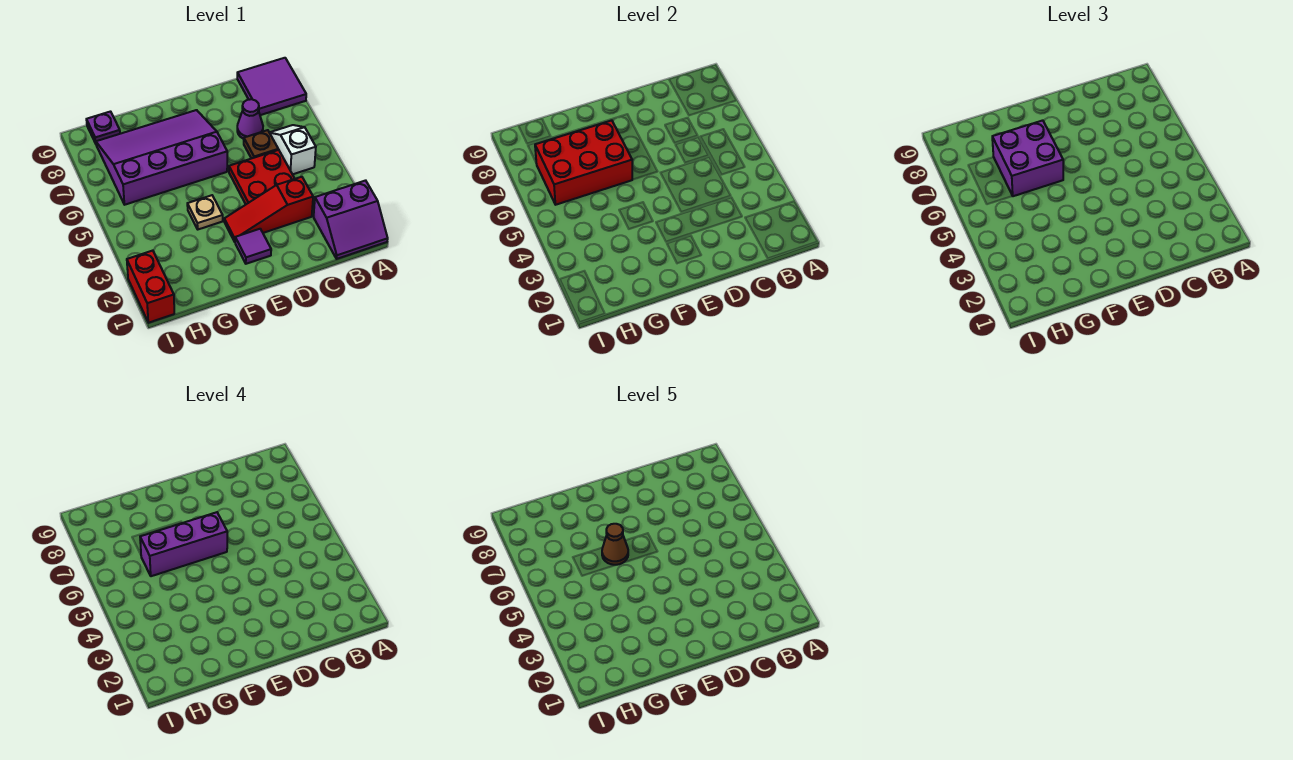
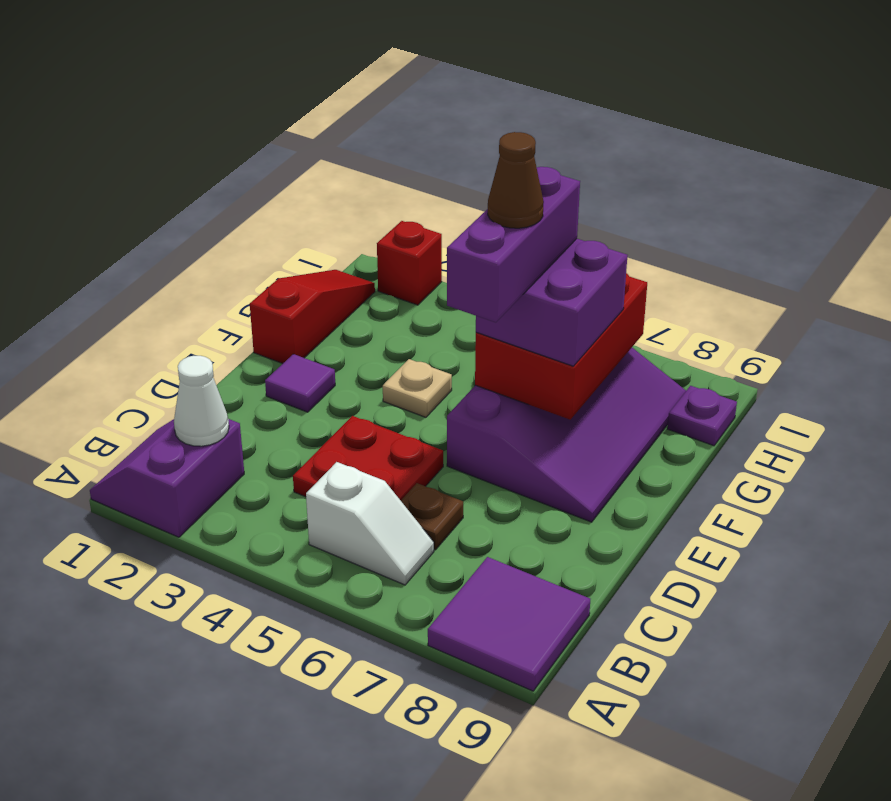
none -> white cone B2 level 2
red slope C3:E3 level 1 top C -> red slope F1:H1 level 1 top F
purple cone C7 level 1 -> none
red brick I1:I2 level 1 -> red brick I2 level 1

